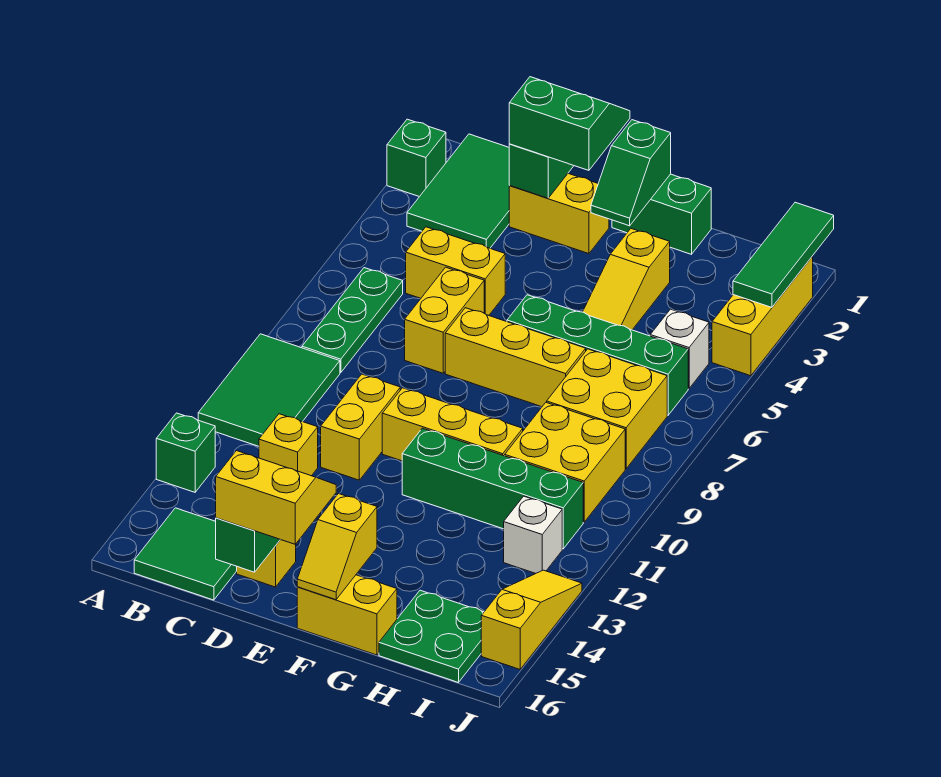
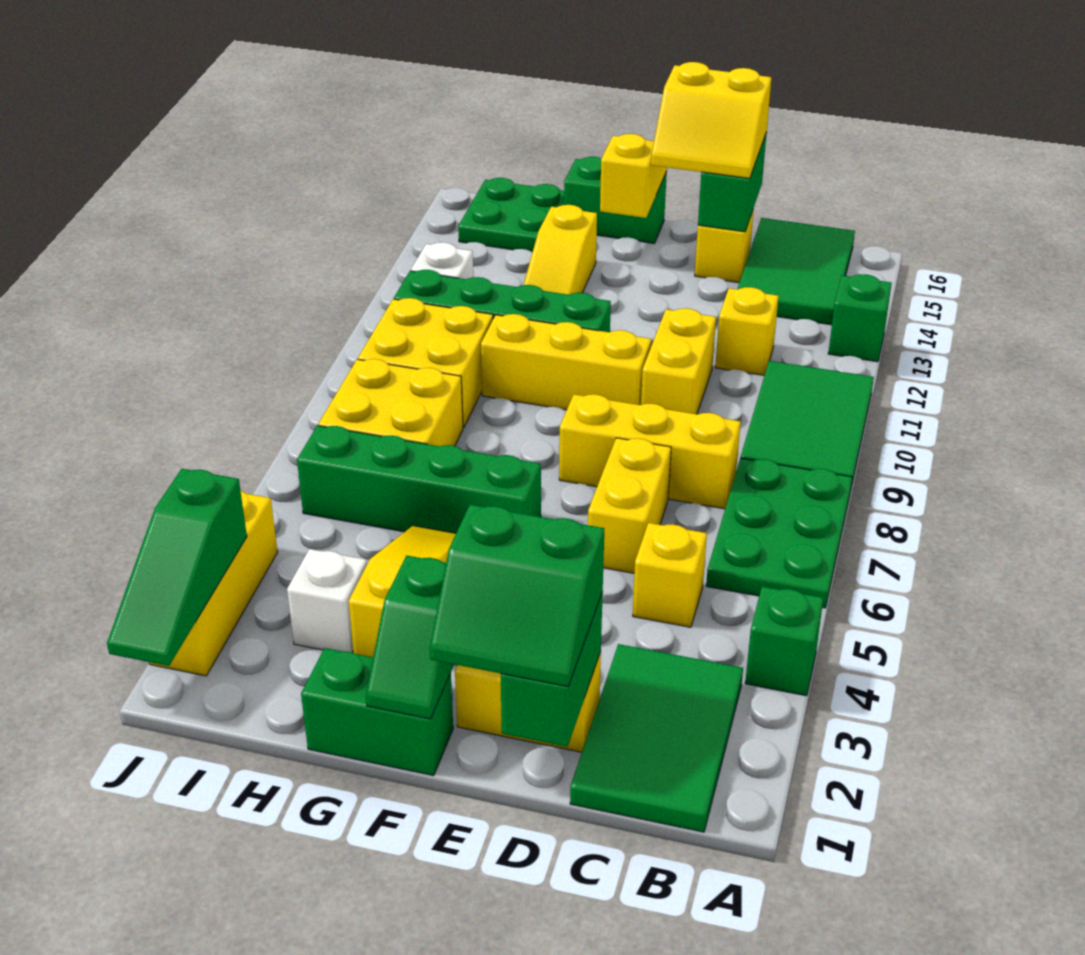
green brick A2 level 1 -> green brick A4 level 1
green plate B6:B8 level 1 -> green plate A6:B8 level 1
green tile B15:C16 level 1 -> green tile B14:C16 level 1
yellow brick C5:D5 level 1 -> yellow brick C5 level 1
yellow brick E7:G7 level 1 -> yellow brick C8:E8 level 1
green slope F1:F2 level 2 top 1 -> green slope F1:F2 level 2 top 2
yellow brick F16:G16 level 1 -> green brick F16:G16 level 1
white brick I5 level 1 -> white brick H3 level 1
green tile J1:J3 level 2 -> green slope J1:J3 level 2 top 3
yellow slope J13:J15 level 1 top 15 -> yellow slope G12:G14 level 1 top 14

